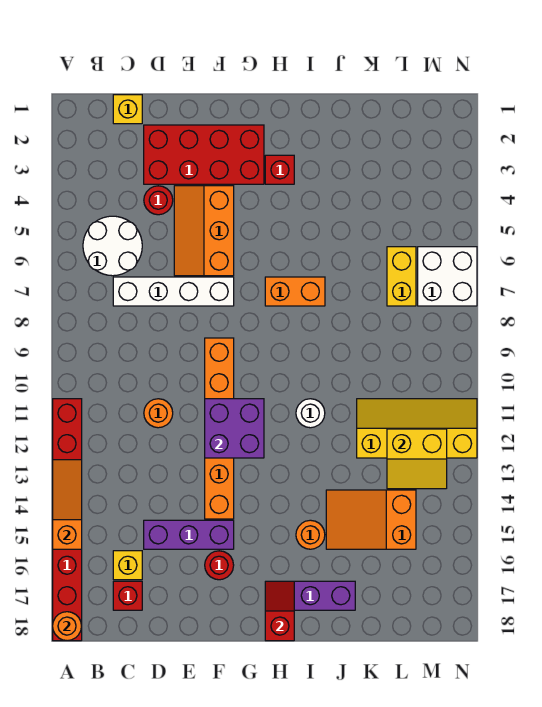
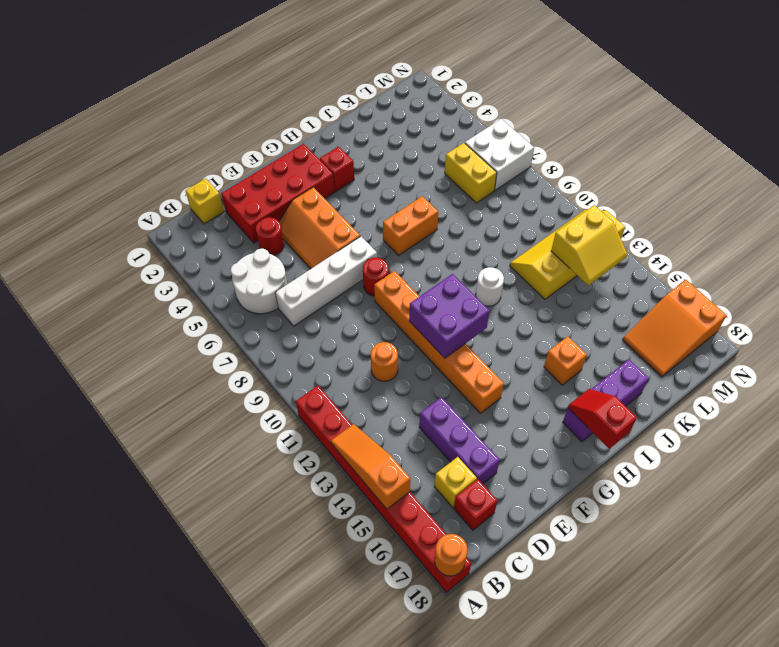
purple brick D15:F15 level 1 -> purple brick D14:D16 level 1
red round brick F16 level 1 -> red round brick F8 level 1
orange round brick I15 level 1 -> orange brick I15 level 1
orange slope J14:L15 level 1 top L -> orange slope L16:N17 level 1 top N

